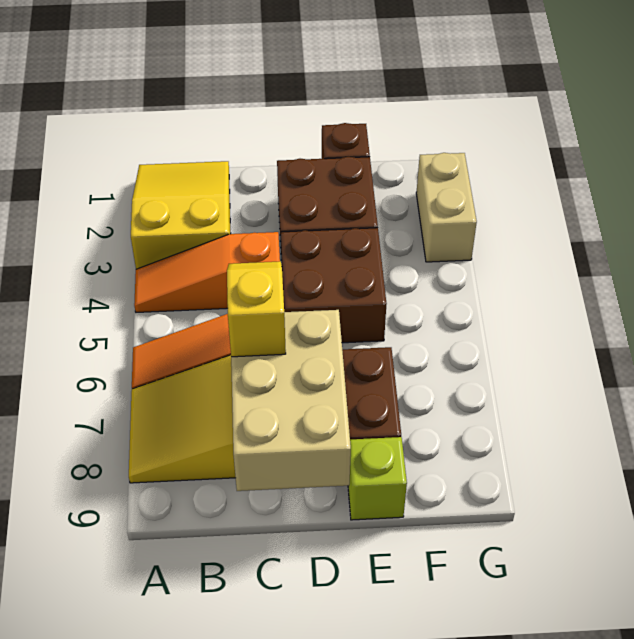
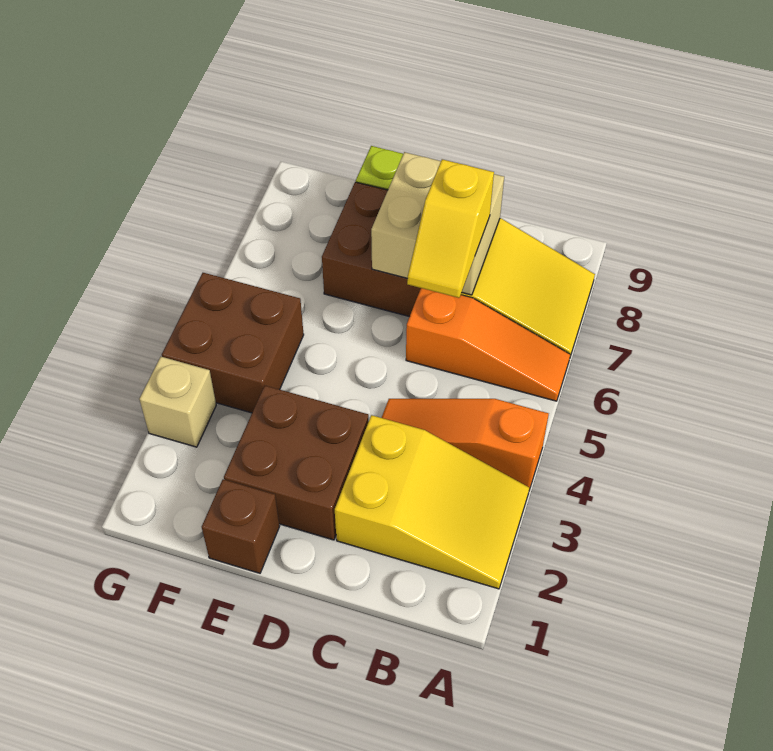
yellow slope A1:B3 level 1 top 3 -> yellow slope A2:C3 level 1 top C
orange slope A4:C4 level 1 top C -> orange slope A4:C4 level 1 top A
tan brick C7:D9 level 2 -> tan brick C7:D8 level 2
brown brick D4:E5 level 1 -> brown brick F4:G5 level 1
tan brick G2:G3 level 1 -> tan brick G3 level 1

